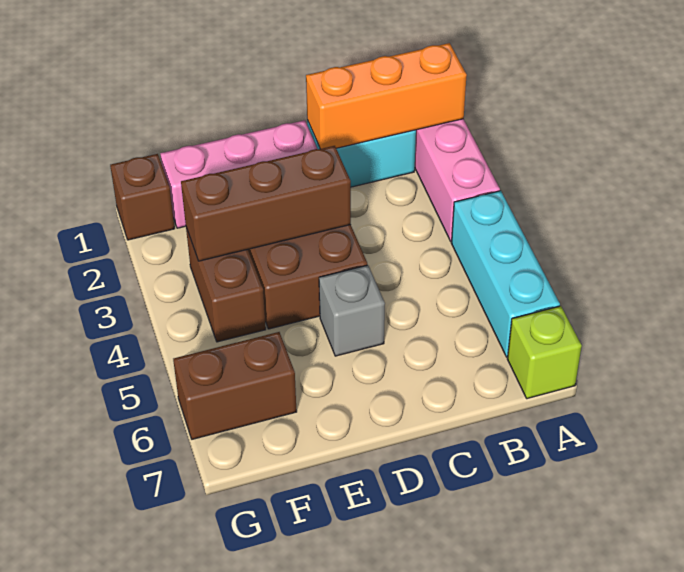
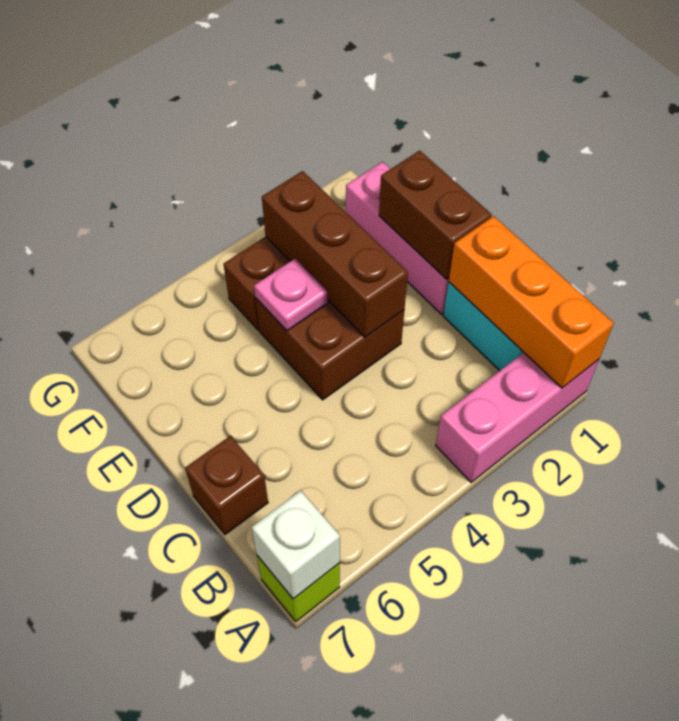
cyan brick A4:A6 level 1 -> none
none -> white brick A7 level 2
grey brick D5 level 1 -> none
none -> pink plate E4 level 2
brown brick F6:G6 level 1 -> brown brick D1:E1 level 2
brown brick G1 level 1 -> brown brick C7 level 1

